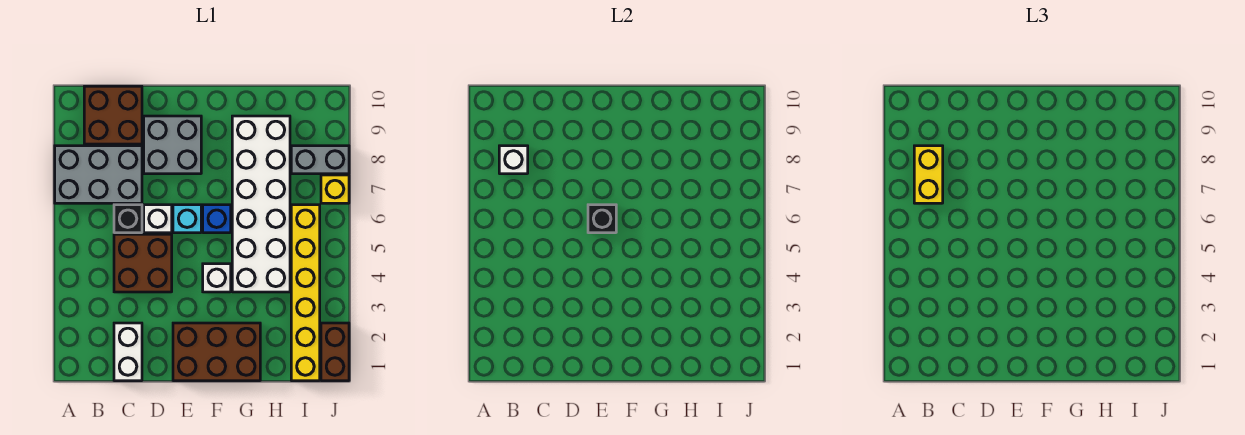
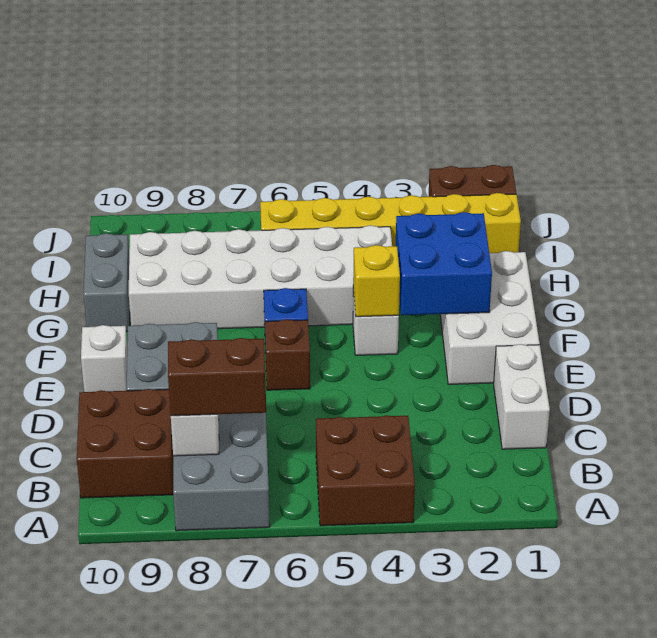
yellow brick B7:B8 level 3 -> brown brick B7:B8 level 3
white brick C1:C2 level 1 -> white brick C1:D1 level 1
brown brick C4:D5 level 1 -> brown brick A4:B5 level 1
black brick C6 level 1 -> none
white brick D6 level 1 -> white brick E10 level 1
brown brick E1:G2 level 1 -> white brick E1:G2 level 1
cyan brick E6 level 1 -> brown brick E6 level 1
black brick E6 level 2 -> none
none -> blue brick F2:G3 level 2
grey brick I8:J8 level 1 -> grey brick G10:H10 level 1
yellow brick J7 level 1 -> yellow brick F4 level 2

